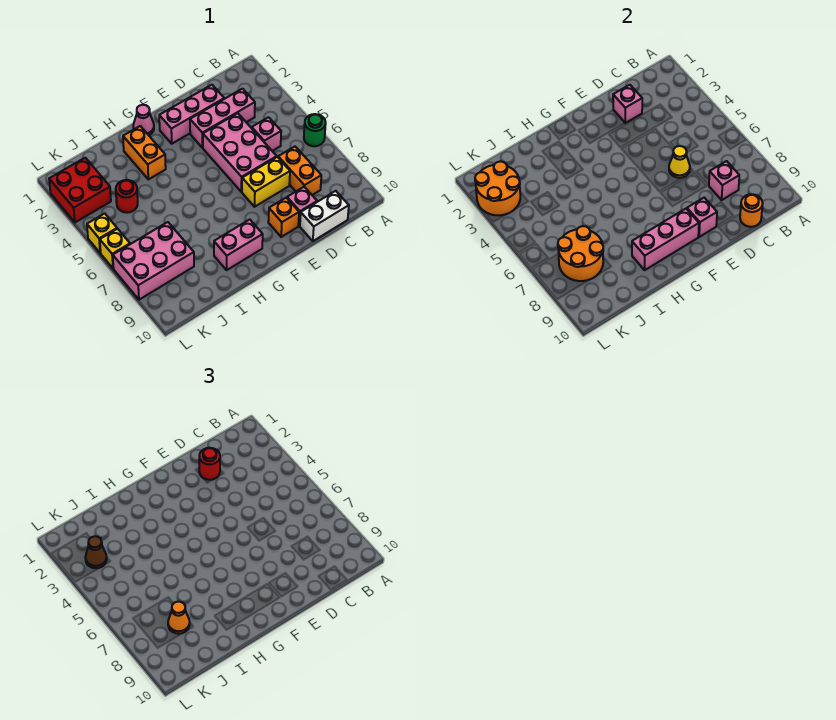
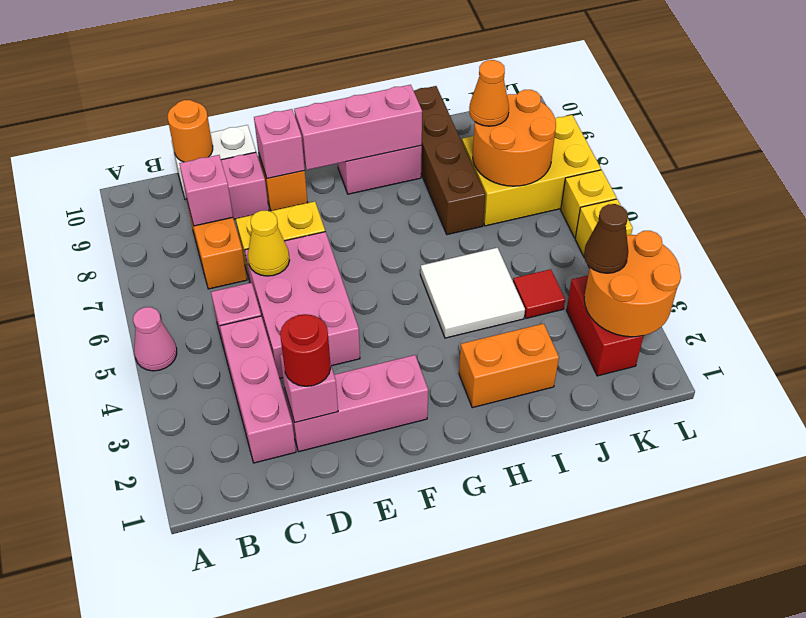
green round brick A6 level 1 -> none
pink brick C3:E3 level 1 -> pink brick C2:C4 level 1
pink cone G1 level 1 -> pink cone A5 level 1
orange brick H2:H3 level 1 -> orange brick H2:I2 level 1
none -> white tile H4:I5 level 1
none -> brown brick I7:I10 level 1
red round brick J4 level 1 -> red tile J4 level 1
pink brick J7:L8 level 1 -> yellow brick J7:L8 level 1
red brick K2:L3 level 1 -> red brick K2:K3 level 1

